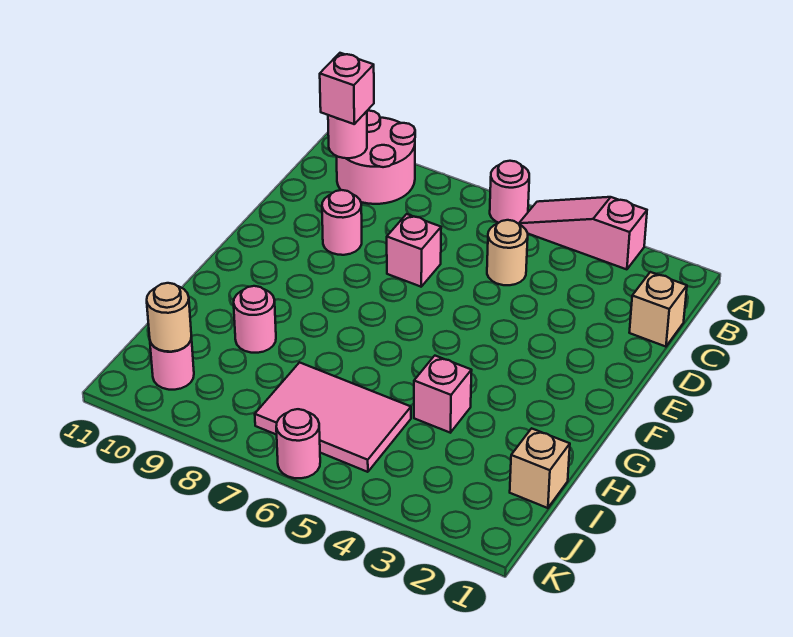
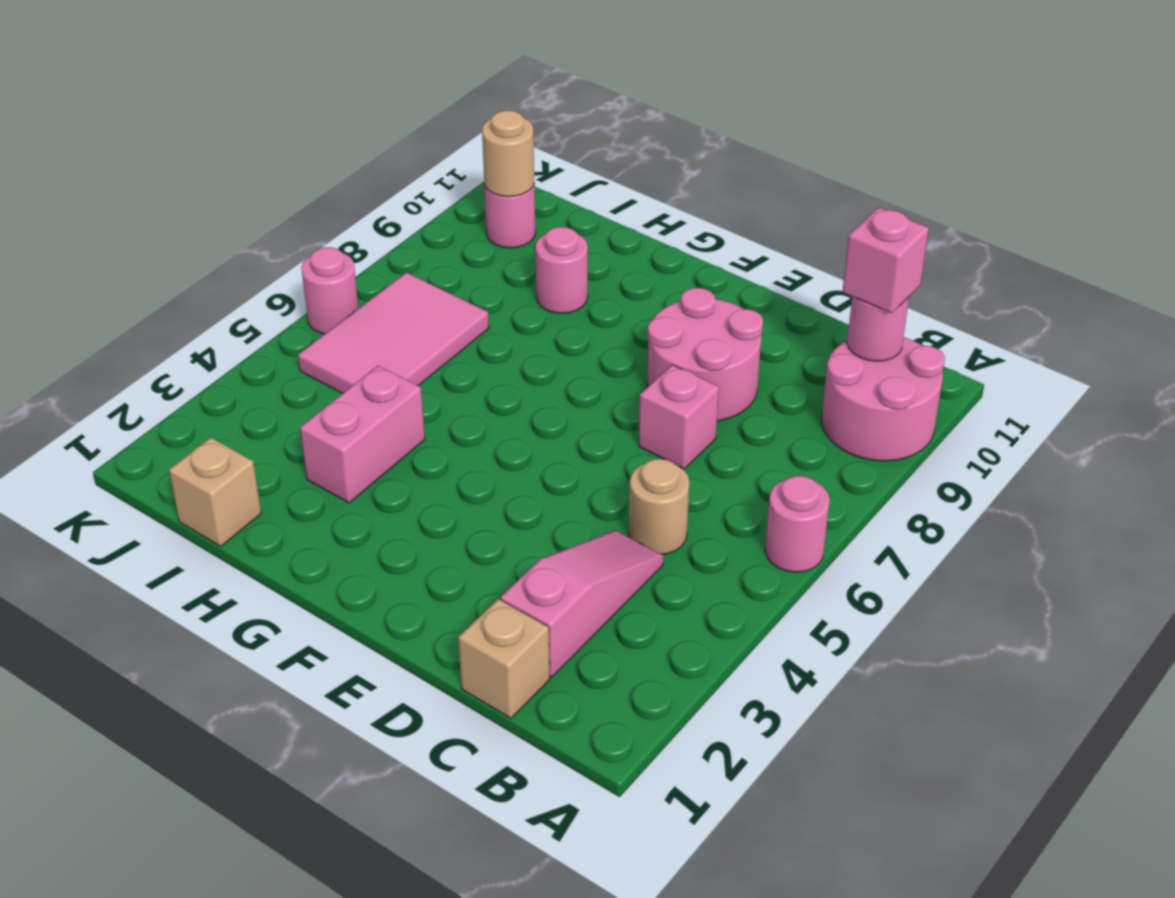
pink slope A3:A5 level 1 top 3 -> pink slope C2:C4 level 1 top 2
pink round brick D9 level 1 -> pink round brick D8:E9 level 1
pink brick H4 level 1 -> pink brick H3:H4 level 1

